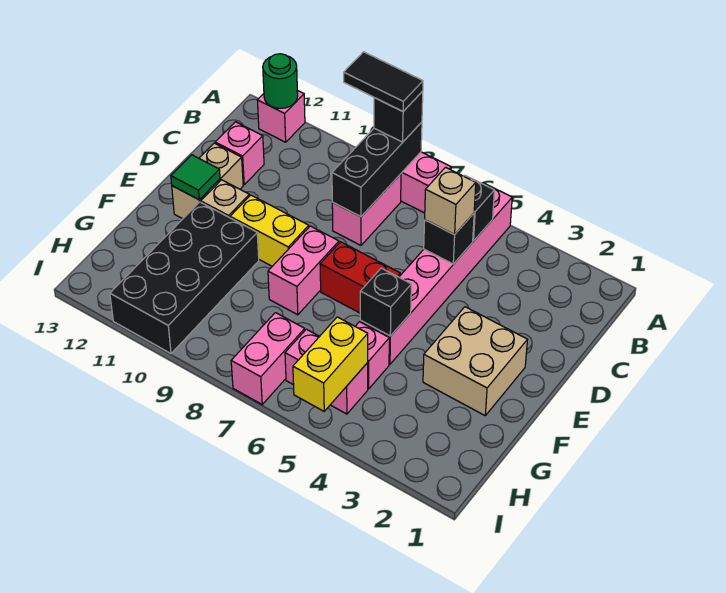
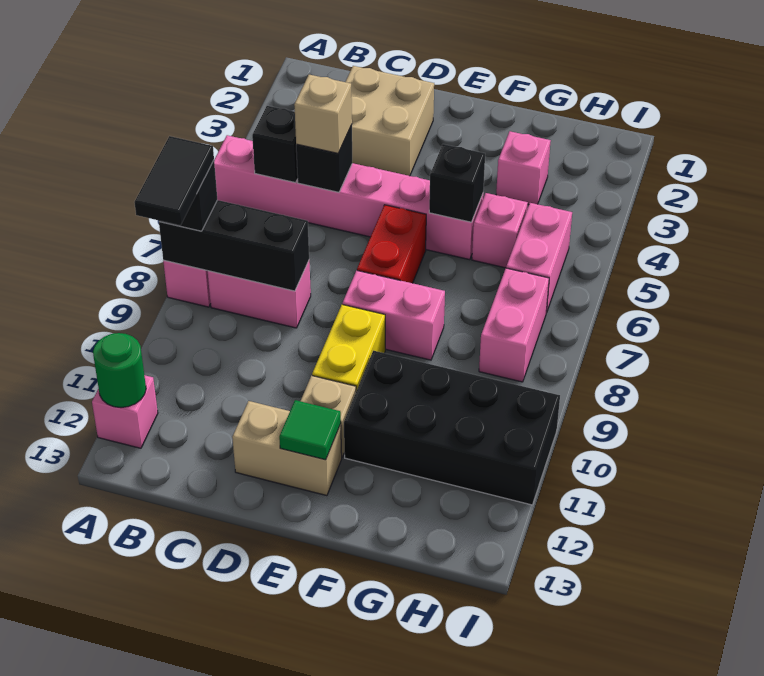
pink brick C12 level 1 -> pink brick G3 level 1
tan brick E2:F3 level 1 -> tan brick C2:D3 level 1
yellow brick H5:I5 level 2 -> none
pink brick H7:I7 level 1 -> pink brick H7:H8 level 1

